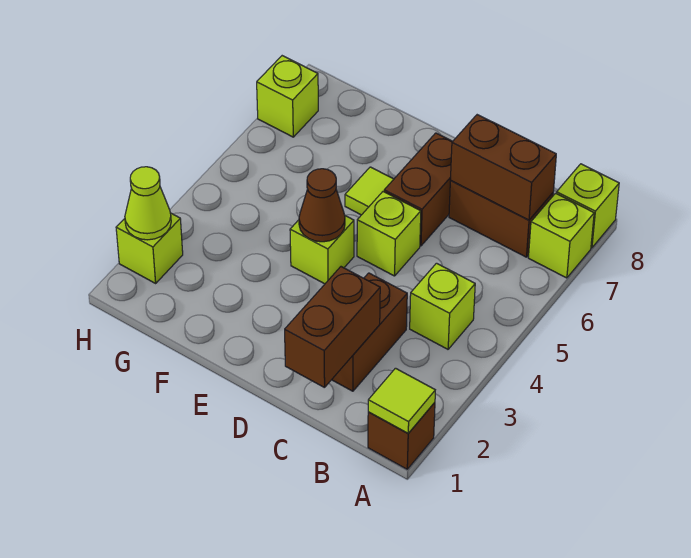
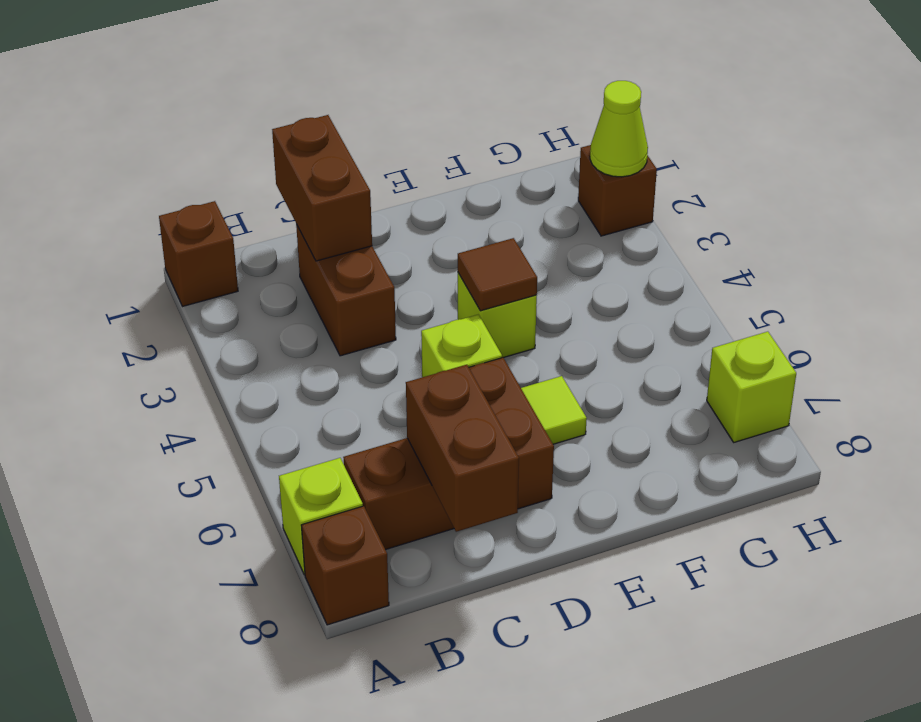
lime tile A1 level 2 -> none
lime brick A8 level 1 -> brown brick A8 level 1
lime brick B4 level 1 -> none
brown brick B7:C7 level 2 -> brown brick C7:C8 level 2
brown cone E4 level 2 -> brown tile E4 level 2
lime brick H2 level 1 -> brown brick H2 level 1

